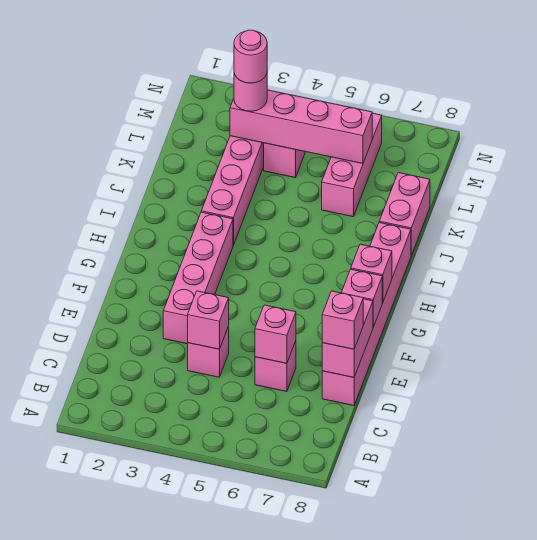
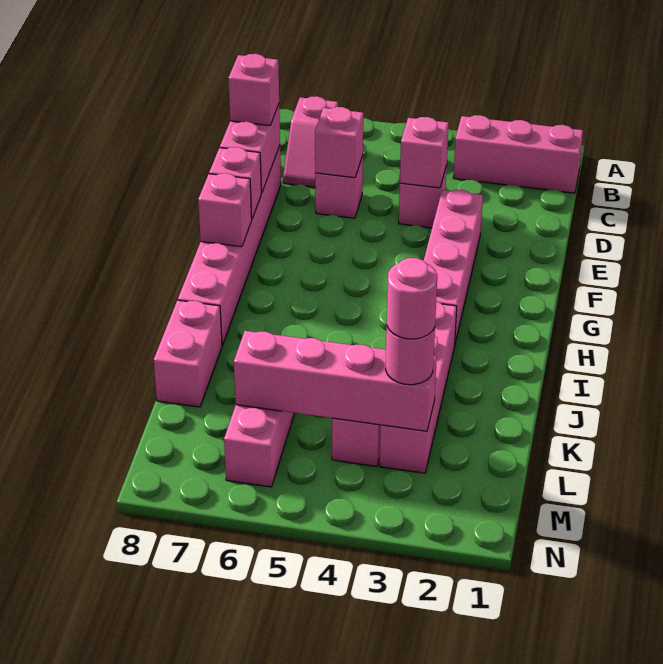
none -> pink brick B1:B3 level 1
none -> pink slope B7:C7 level 1 top B

